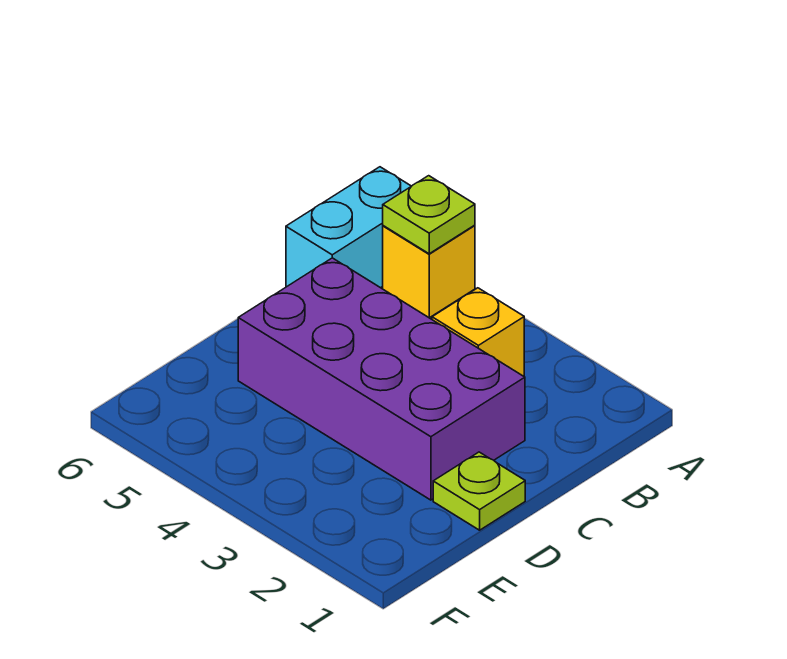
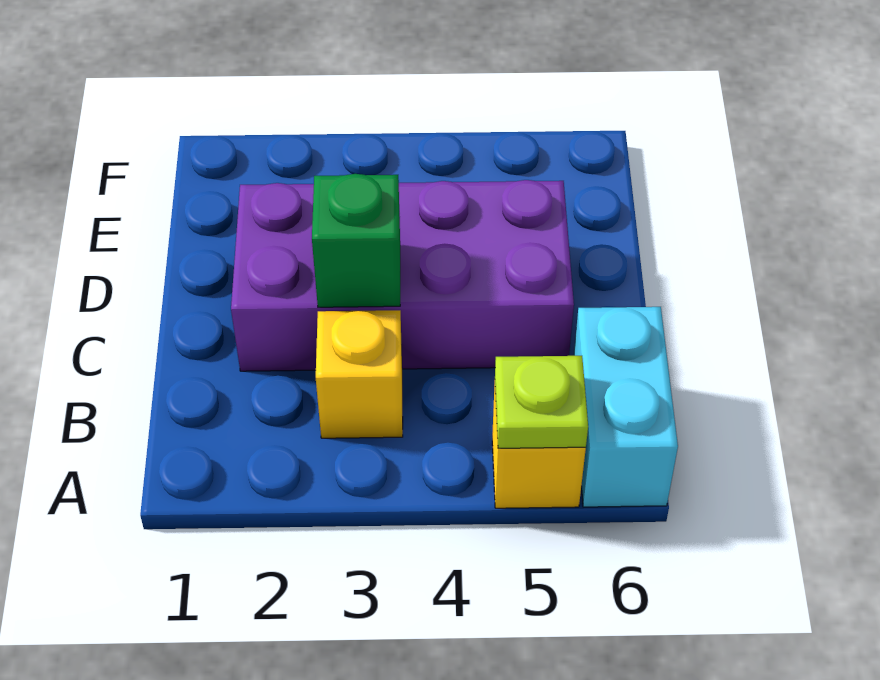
none -> green brick C3 level 2
lime plate D1 level 1 -> none

